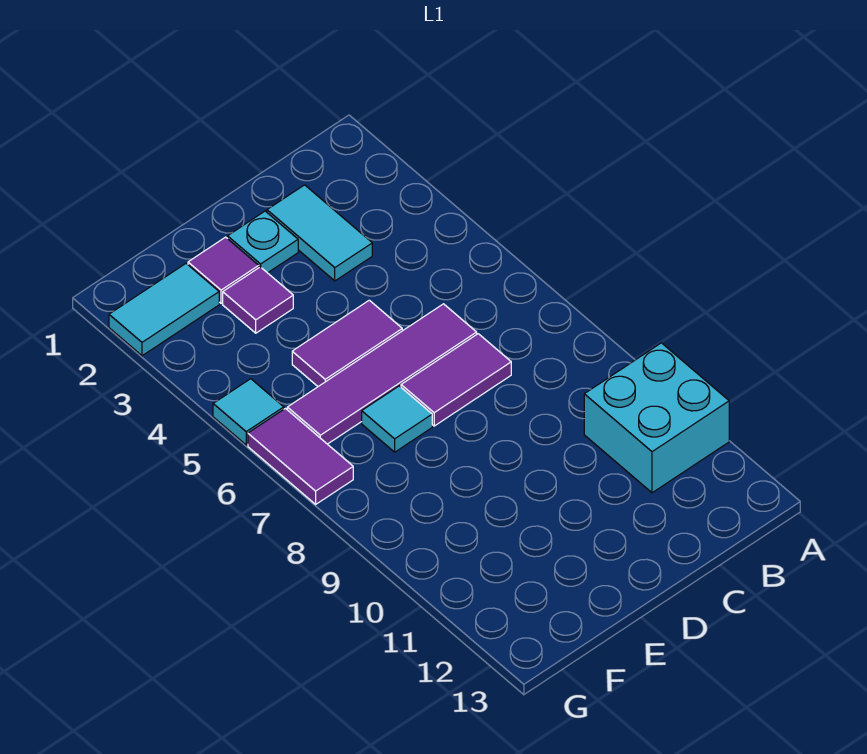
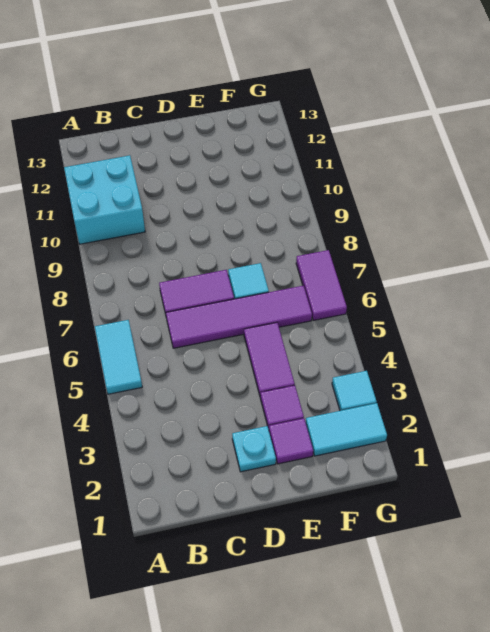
cyan tile C2:C3 level 1 -> cyan tile A5:A6 level 1
purple tile D5:E5 level 1 -> purple tile E4:E5 level 1
cyan tile G5 level 1 -> cyan tile G3 level 1

